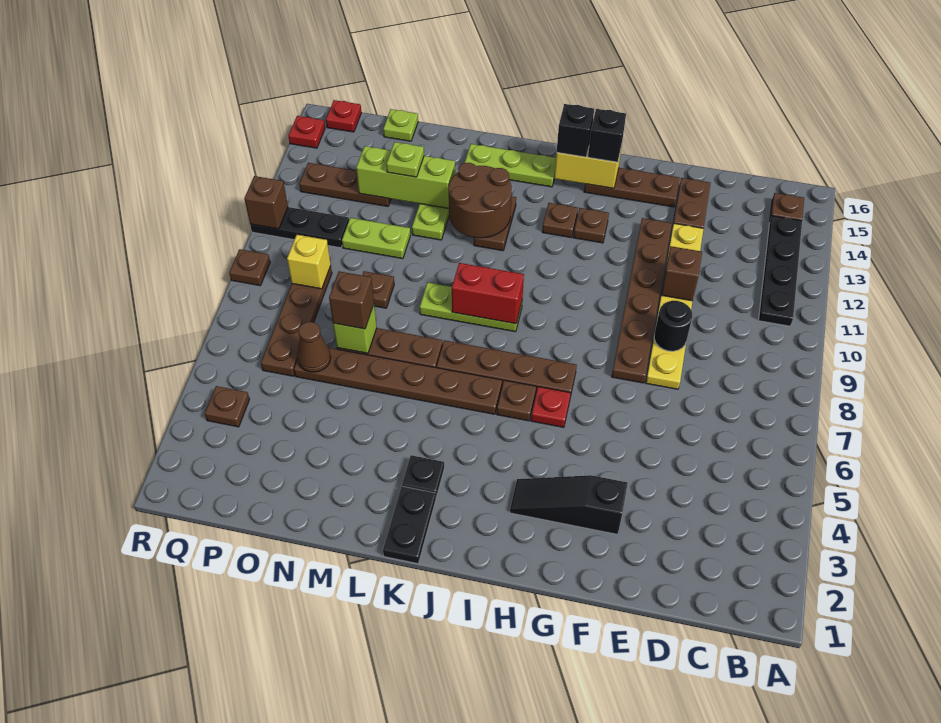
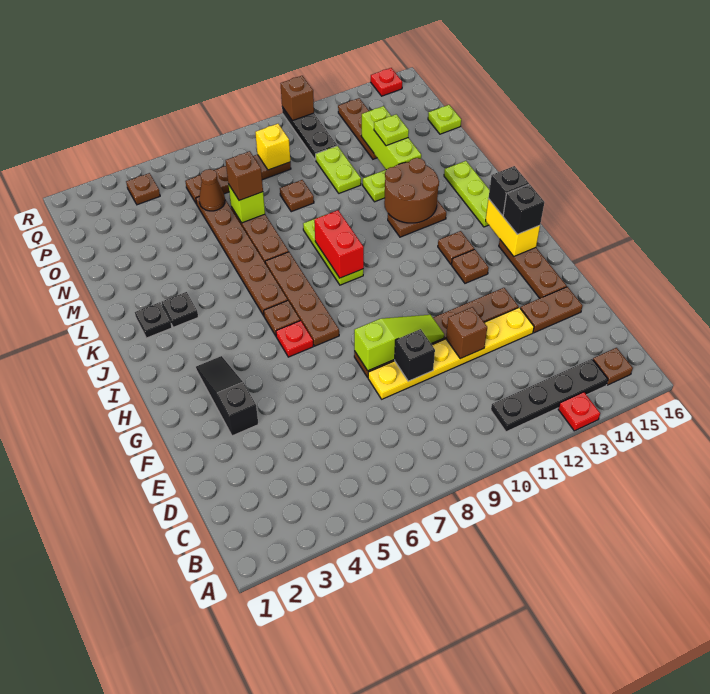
black round brick E9 level 2 -> black brick E9 level 2
none -> lime slope F8:F10 level 2 top 8
black plate K1:K2 level 1 -> black plate K2 level 1
red plate Q16 level 1 -> red plate A13 level 1
brown plate R9 level 1 -> none

